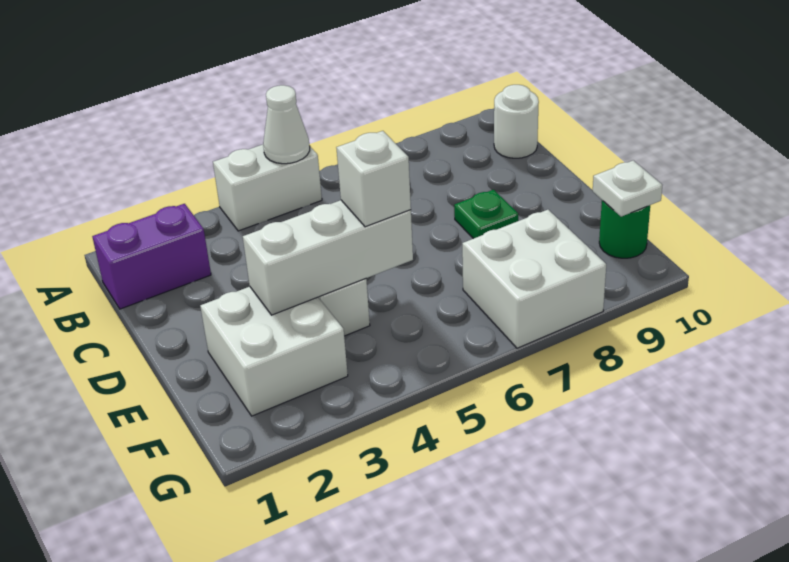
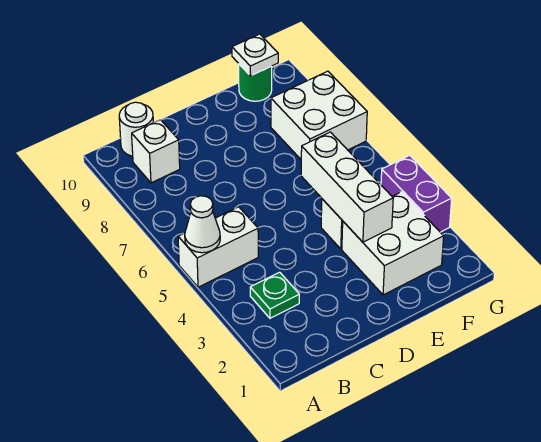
white brick A4:A5 level 1 -> white brick A5:B5 level 1
purple brick B1:B2 level 1 -> purple brick G3:G4 level 1
green plate D8 level 1 -> green plate B3 level 1
white brick E5 level 3 -> white brick B9 level 1

